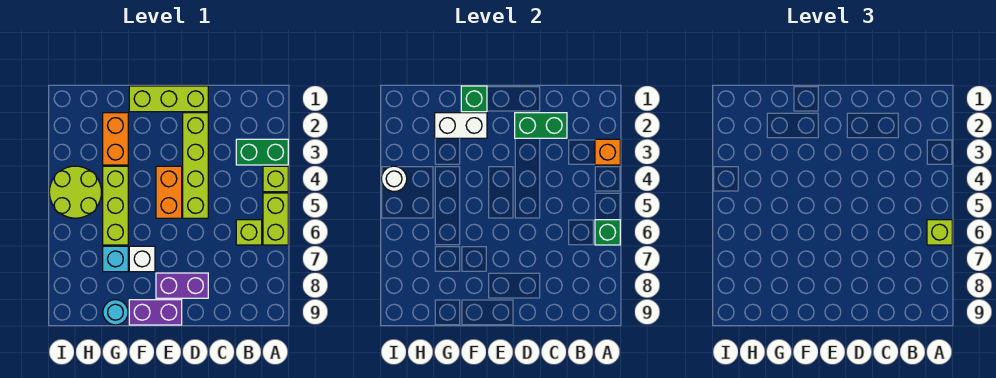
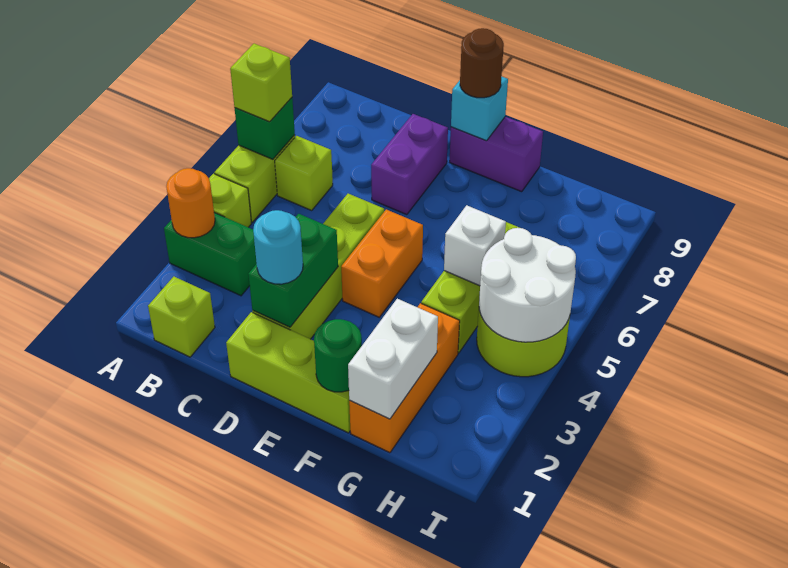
orange brick A3 level 2 -> orange round brick A3 level 2
none -> lime brick B1 level 1
green brick C2:D2 level 2 -> green brick D2:D3 level 2
purple brick D8:E8 level 1 -> purple brick D7:D8 level 1
none -> brown round brick E9 level 3
green brick F1 level 2 -> green round brick F1 level 2
white brick F2:G2 level 2 -> white brick G1:G2 level 2
white brick F7 level 1 -> white brick G5 level 2
orange brick G2:G3 level 1 -> orange brick G1:G3 level 1
cyan brick G7 level 1 -> cyan brick E9 level 2
cyan round brick G9 level 1 -> cyan round brick D2 level 3
white round brick I4 level 2 -> white round brick H4:I5 level 2

